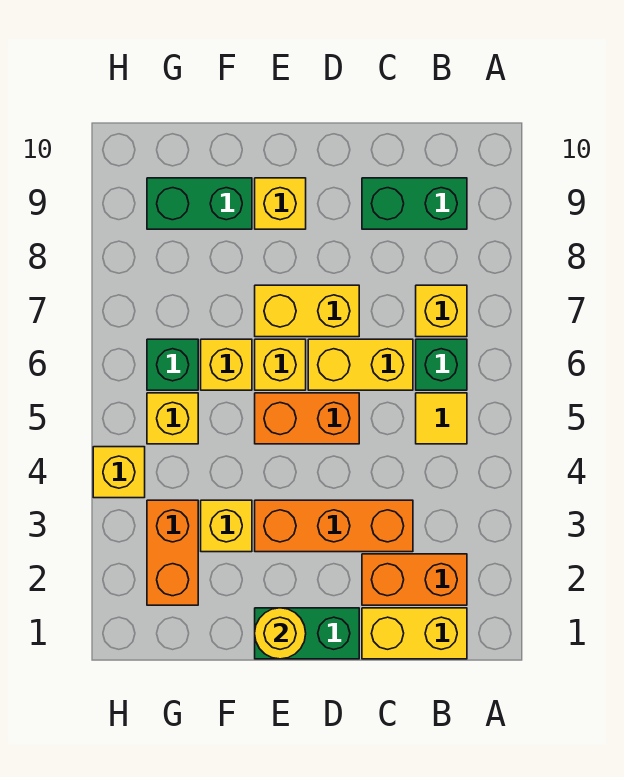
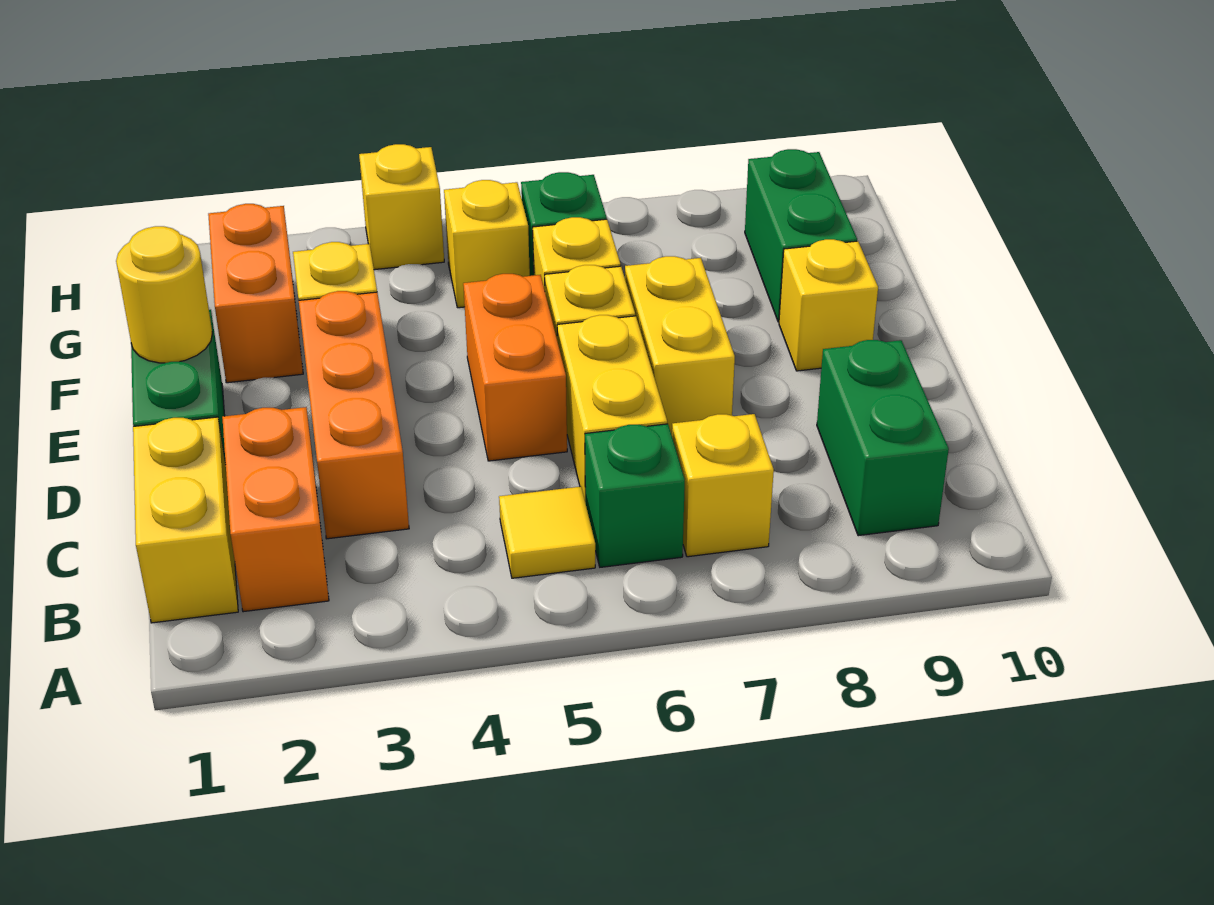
orange brick G2:G3 level 1 -> orange brick F2:G2 level 1

